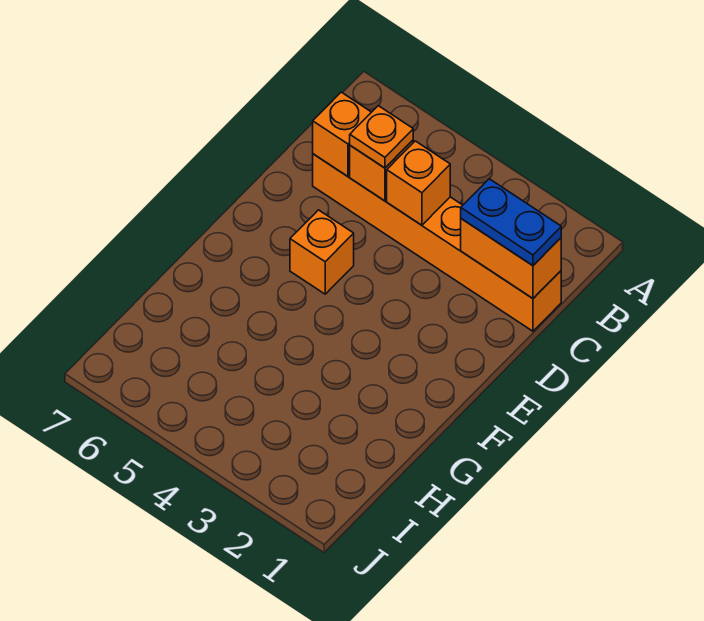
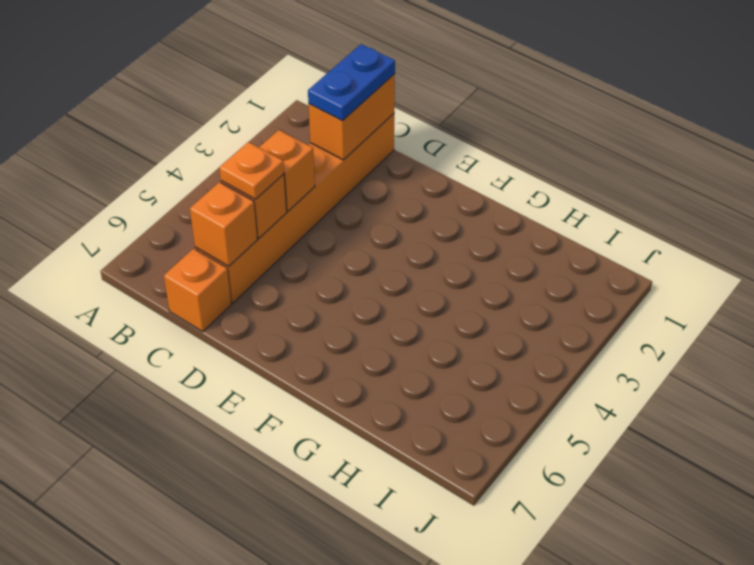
orange brick E5 level 1 -> orange brick C7 level 1

